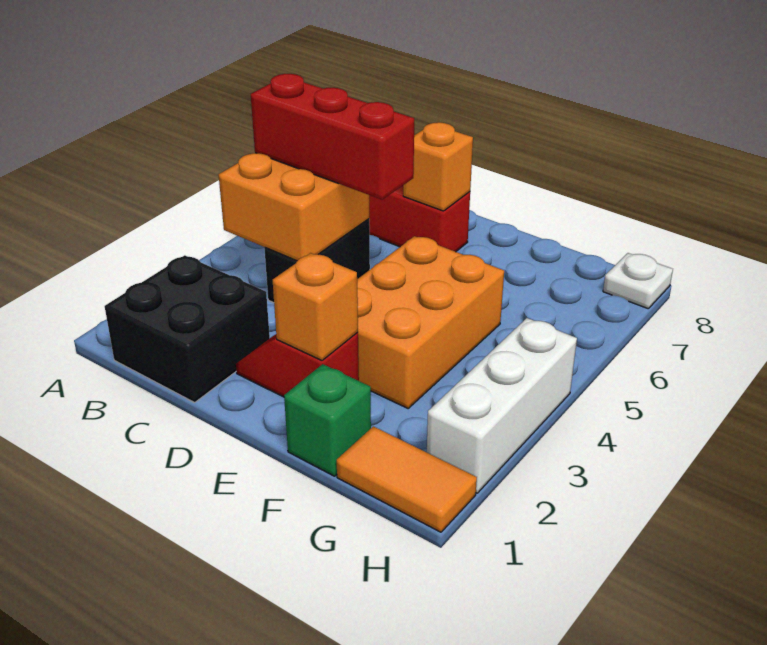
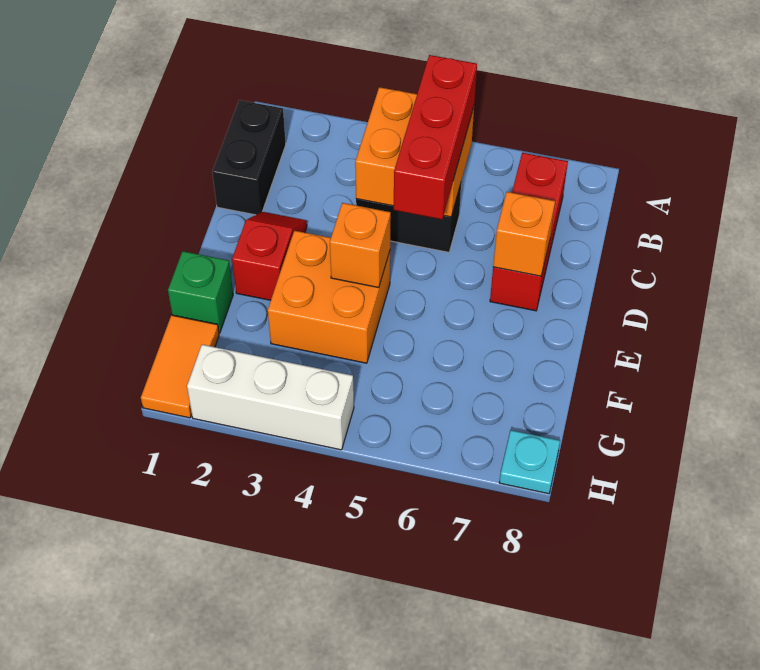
black brick B1:C2 level 1 -> black brick B1:C1 level 1
orange brick E2 level 2 -> orange brick E4 level 2
orange brick E3:F5 level 1 -> orange brick E3:F4 level 1
white plate H8 level 1 -> cyan plate H8 level 1

